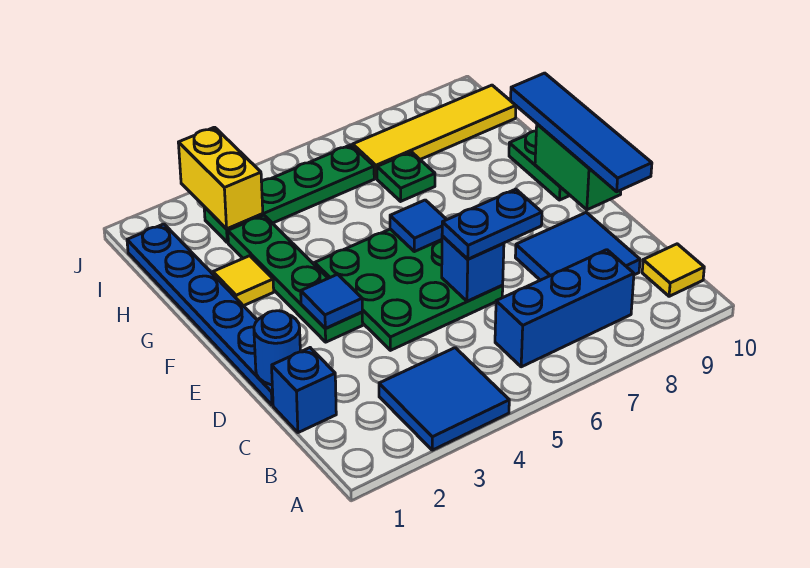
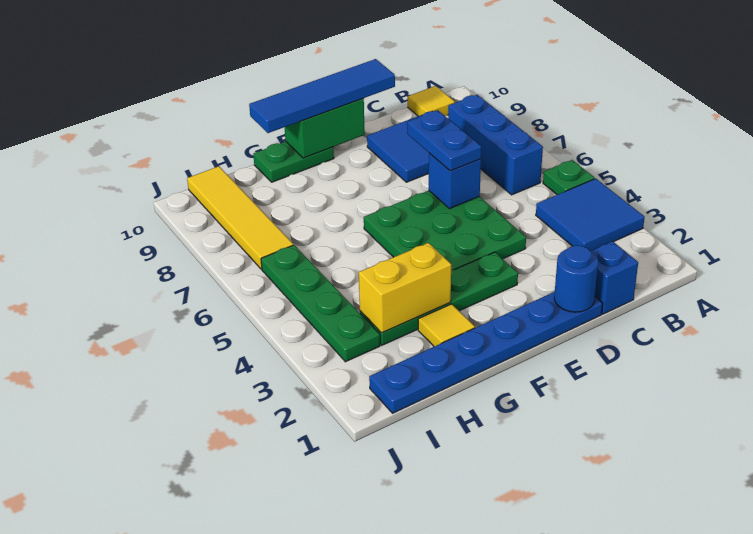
blue tile E3 level 2 -> none
blue tile F6 level 2 -> none
green plate H7 level 1 -> green plate A5 level 1
yellow brick I3:J3 level 2 -> yellow brick G3:H3 level 2

